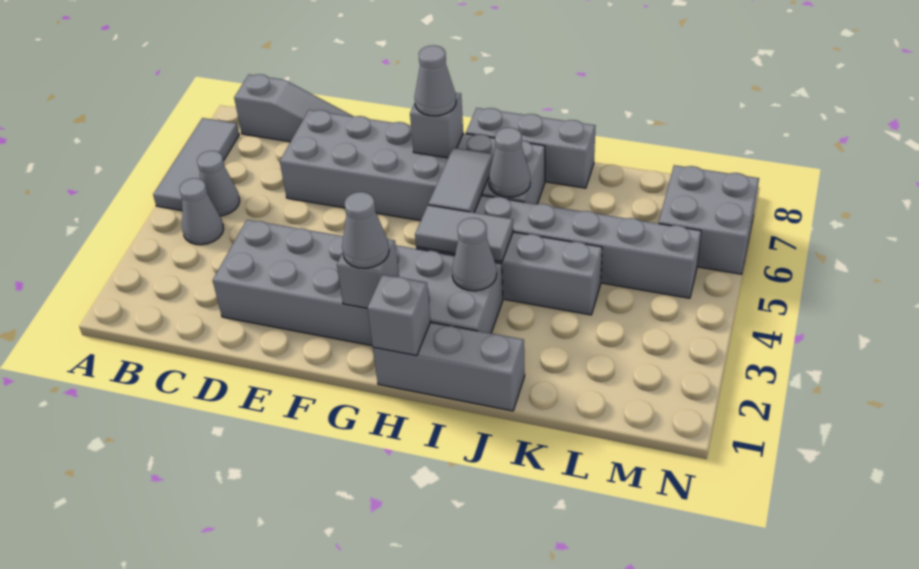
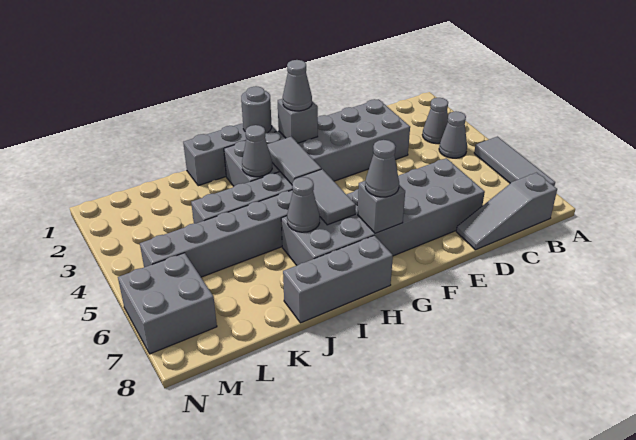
grey cone B5 level 1 -> grey cone B3 level 1
grey brick H1 level 2 -> grey round brick H1 level 2
grey tile H4:I4 level 2 -> grey tile H3:H4 level 2

